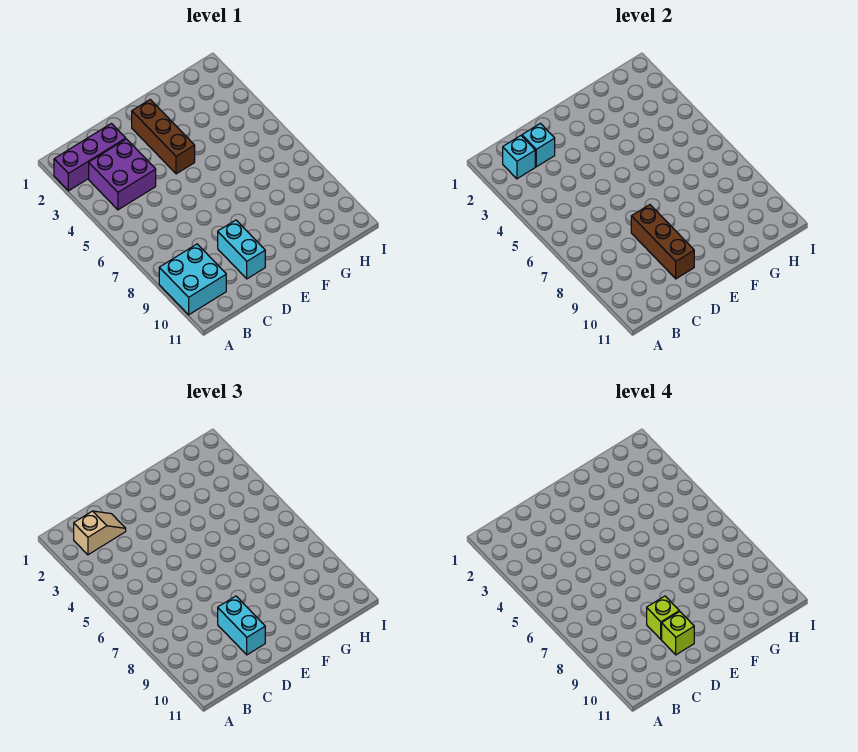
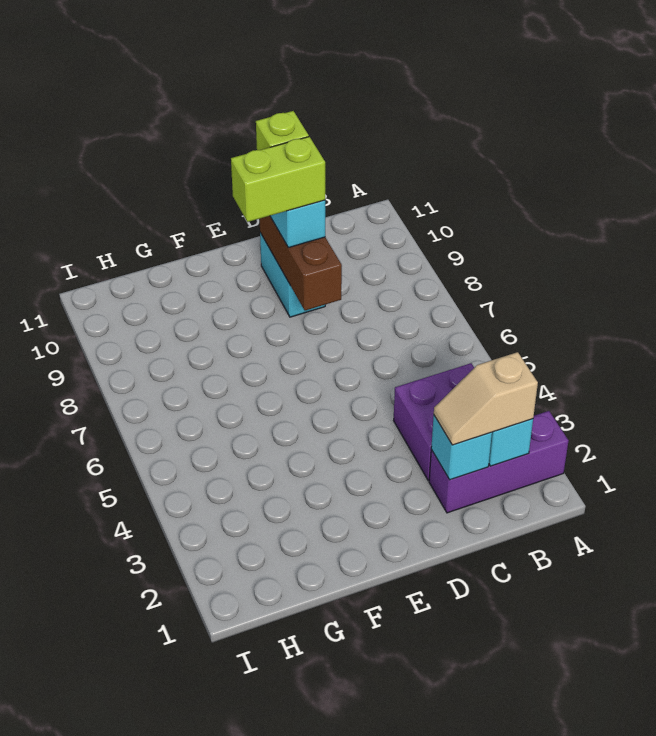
cyan brick A9:B10 level 1 -> none
lime brick D9 level 4 -> lime brick D9:E9 level 4
brown brick E2:E4 level 1 -> none

